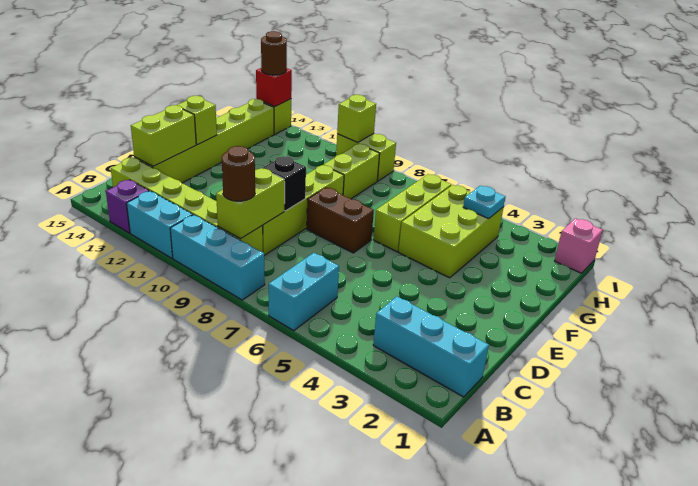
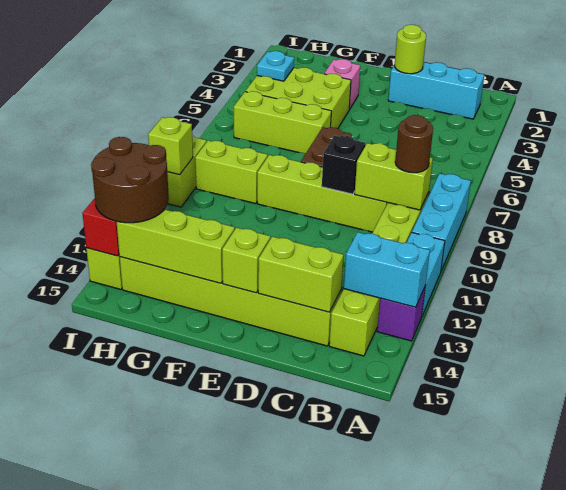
cyan brick A6:B6 level 1 -> cyan brick A13:B13 level 2
cyan brick B1:B3 level 1 -> cyan brick B2:D2 level 1
none -> lime round brick D2 level 2
none -> lime brick F14:H14 level 2
pink brick I1 level 1 -> pink brick F3 level 1
brown round brick I14 level 3 -> brown round brick H13:I14 level 3

